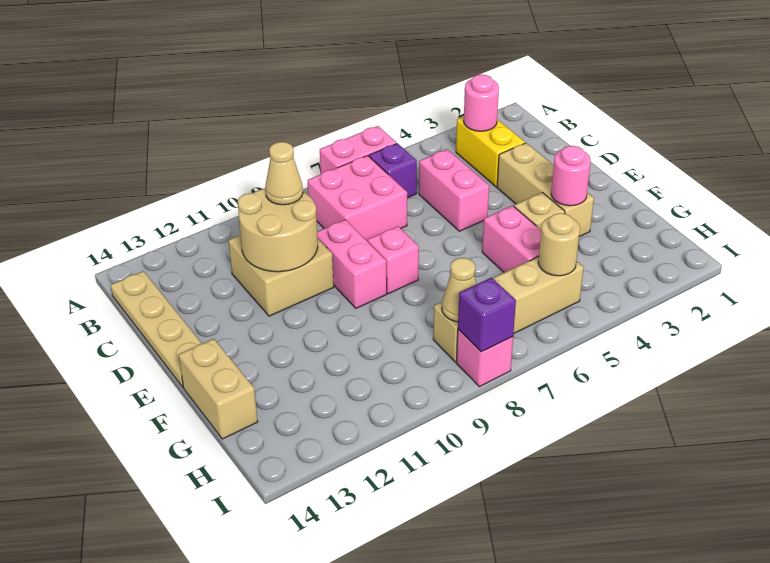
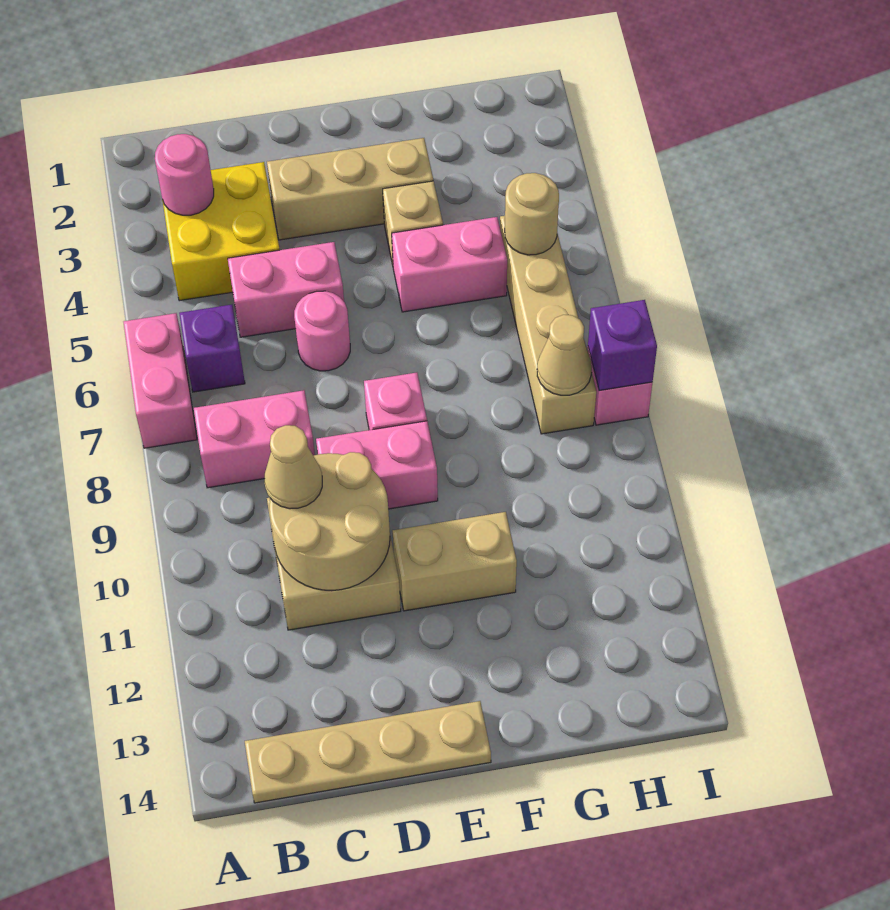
yellow brick B3:C3 level 1 -> yellow brick B3:C4 level 1
pink brick B7:C8 level 1 -> pink brick B8:C8 level 1
pink round brick F3 level 2 -> pink round brick D6 level 1
tan brick F14:G14 level 1 -> tan brick E11:F11 level 1

